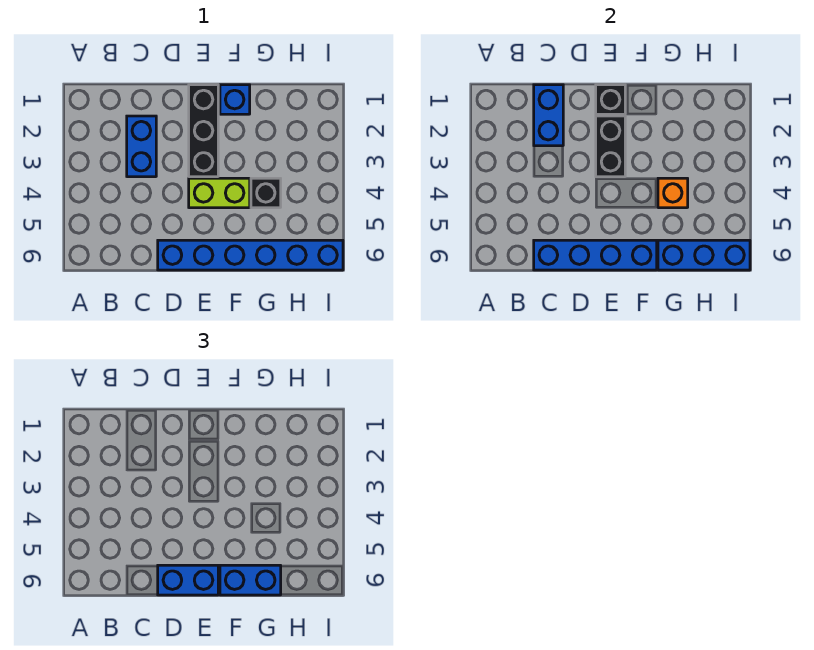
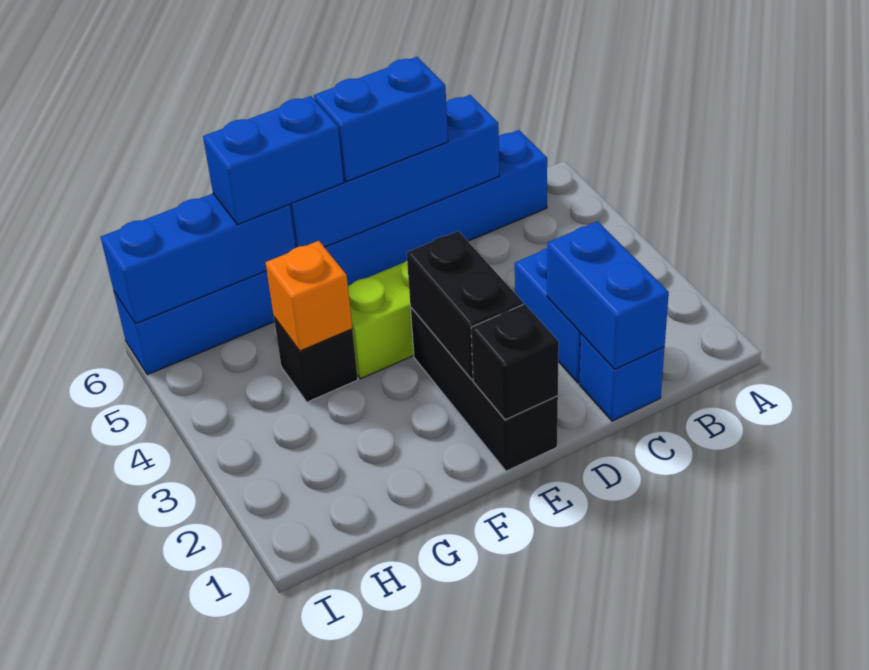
blue brick D6:I6 level 1 -> blue brick B6:I6 level 1
blue brick F1 level 1 -> blue brick C1 level 1

